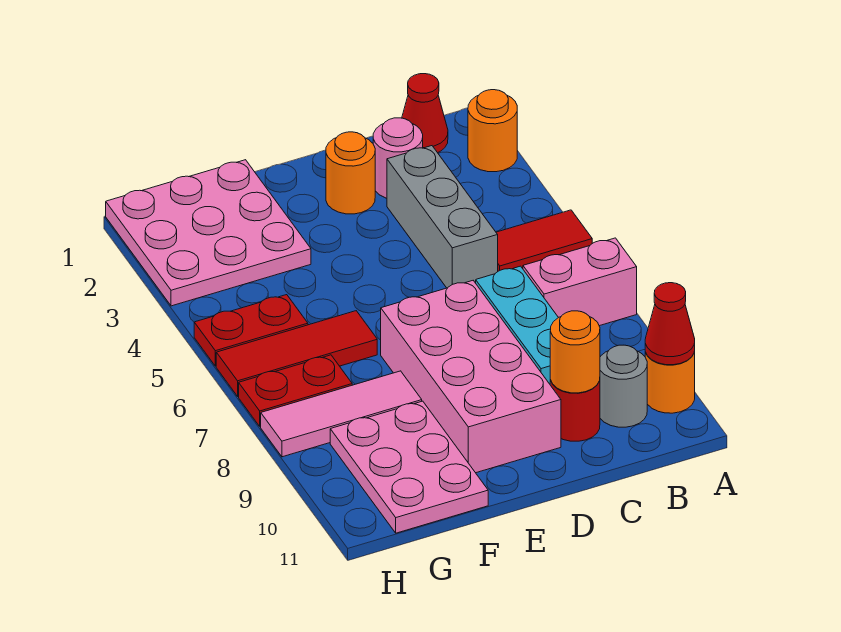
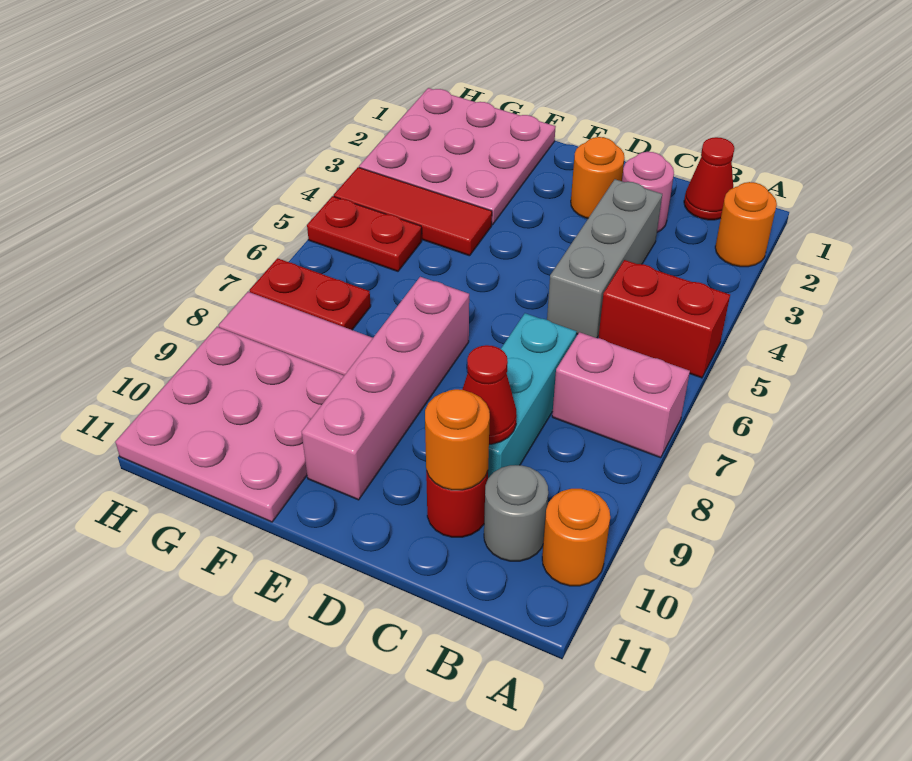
red tile A5:B5 level 1 -> red brick A5:B5 level 1
red cone A10 level 2 -> red cone C9 level 2
pink brick D7:E10 level 1 -> pink brick E7:E10 level 1
red tile F6:H6 level 1 -> red tile F4:H4 level 1
pink plate F9:G11 level 1 -> pink plate F9:H11 level 1

